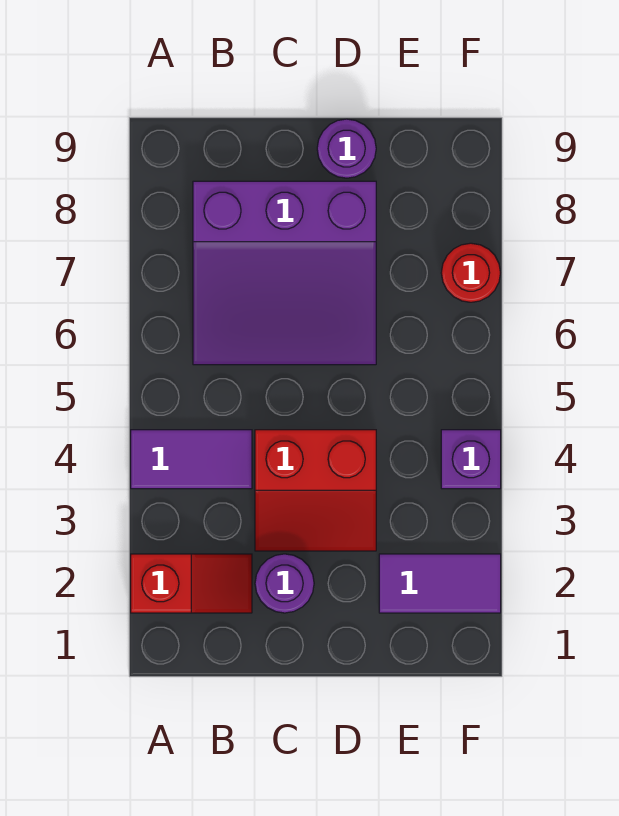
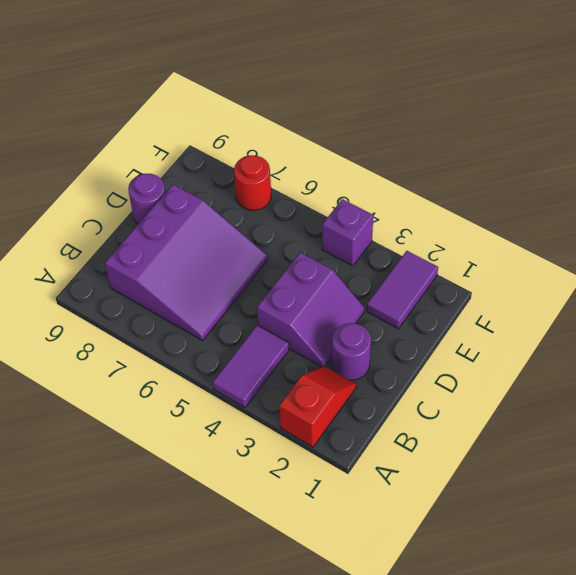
red slope C3:D4 level 1 top 4 -> purple slope C3:D4 level 1 top 4

